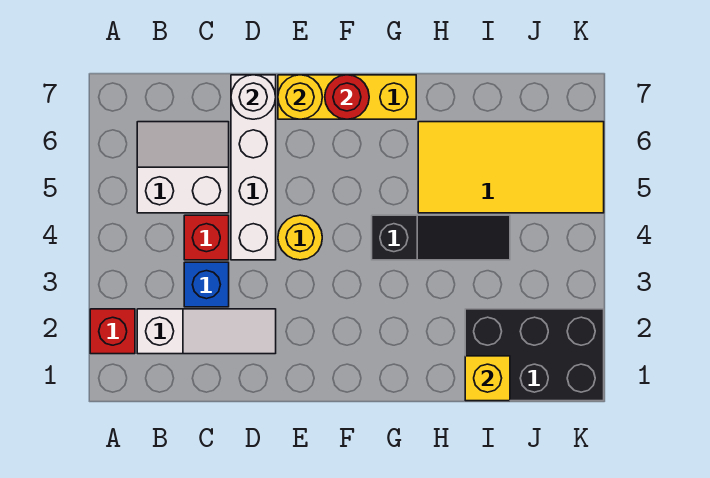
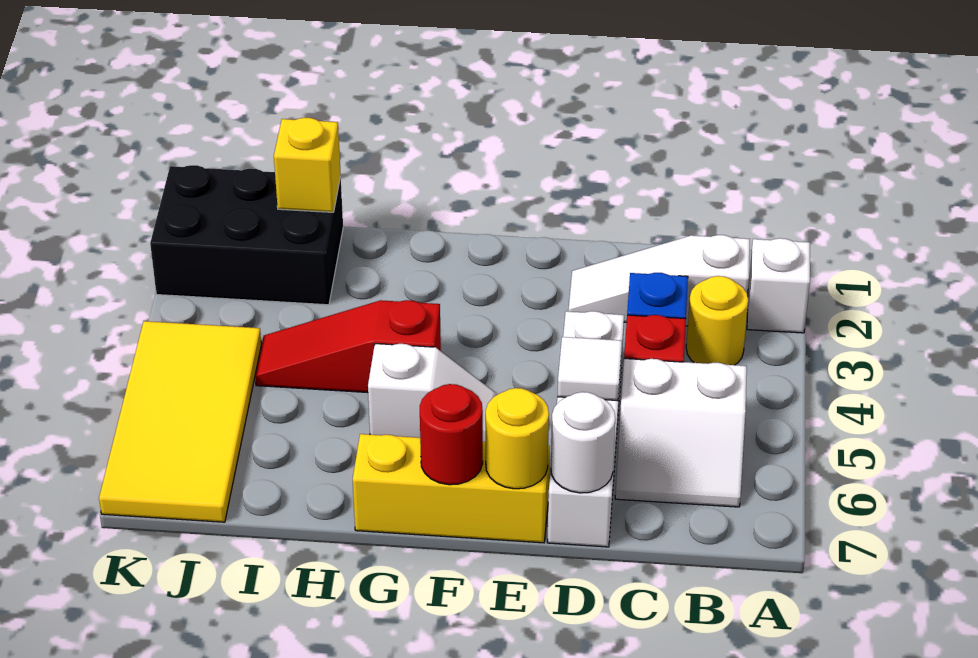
red brick A2 level 1 -> white brick A2 level 1
none -> white tile D5 level 2
yellow round brick E4 level 1 -> yellow round brick B3 level 1
none -> white slope F5:G5 level 1 top G
black slope G4:I4 level 1 top G -> red slope G4:I4 level 1 top G
yellow tile H5:K6 level 1 -> yellow tile J4:K7 level 1

